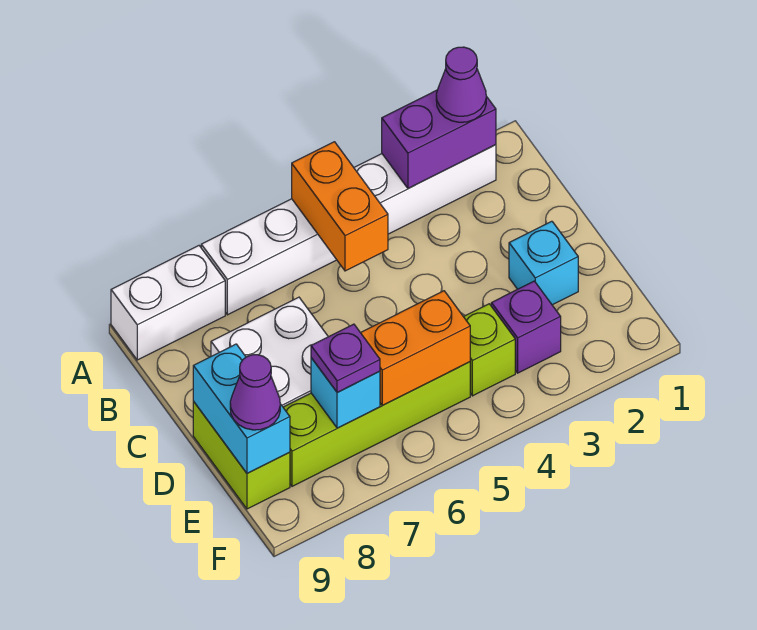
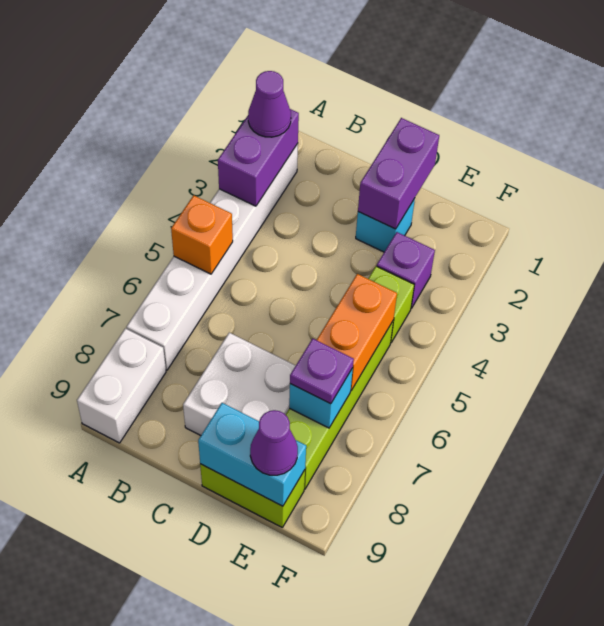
orange brick A5:B5 level 2 -> orange brick A5 level 2
none -> purple brick D1:D2 level 2

